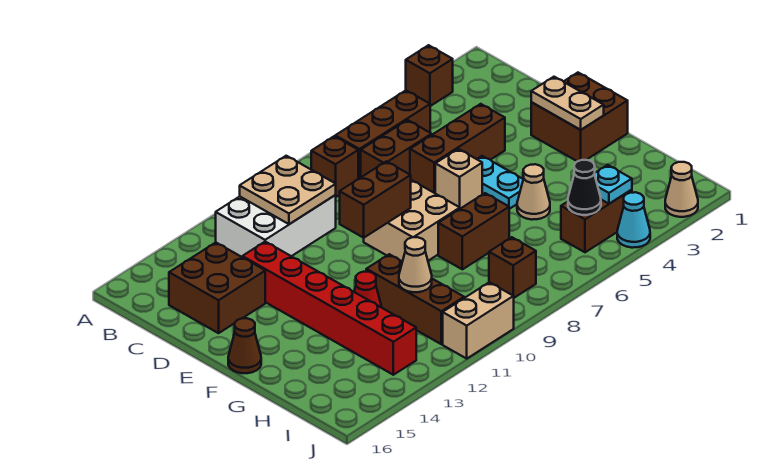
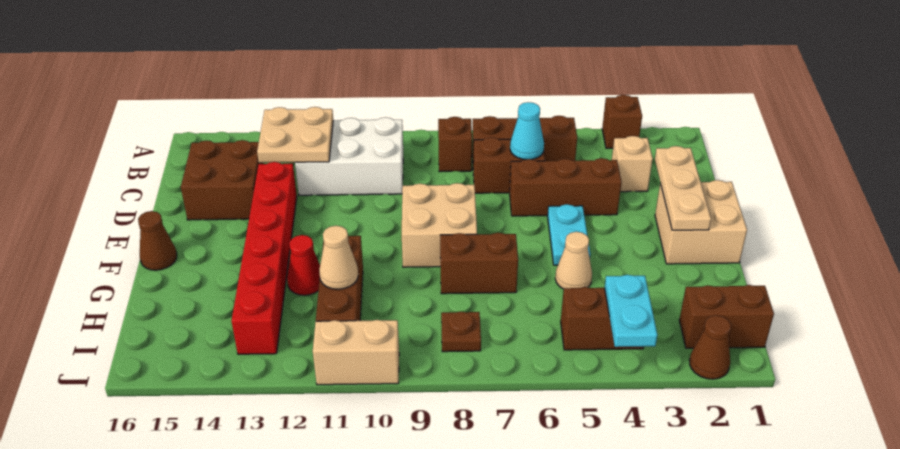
tan plate B10:C11 level 2 -> tan plate B12:C13 level 2
brown brick E1:F2 level 1 -> tan brick E1:F2 level 1
tan plate E2:F2 level 2 -> tan plate D2:F2 level 2
tan brick E6 level 1 -> tan brick C3 level 1
brown brick E9:E10 level 2 -> brown brick I1:I2 level 1
cyan plate I4 level 2 -> cyan plate I4:J4 level 2
black cone I5 level 2 -> none
brown brick I8 level 1 -> brown plate I8 level 1
tan cone J2 level 1 -> brown cone J2 level 1
cyan cone J4 level 1 -> cyan cone C6 level 2

